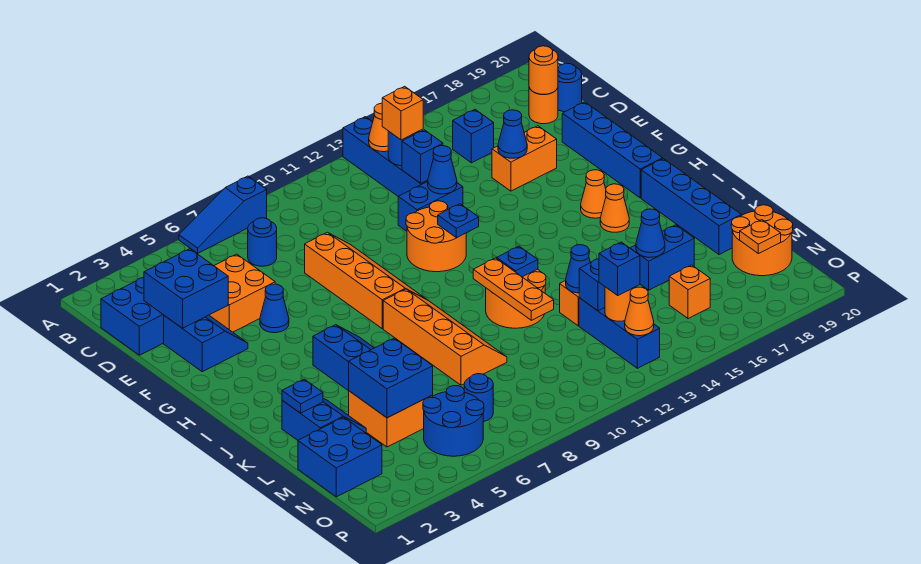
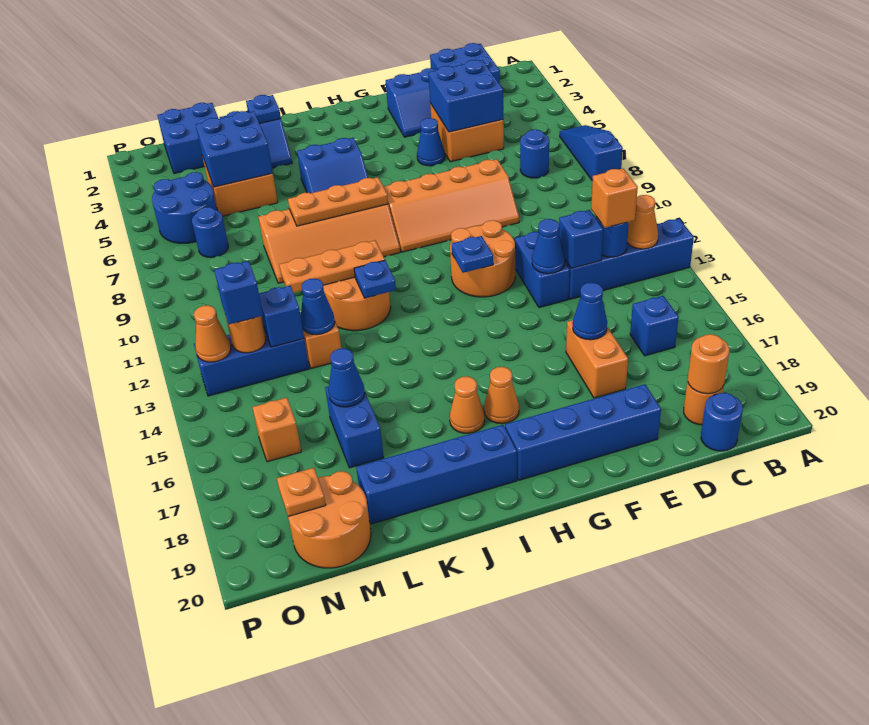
blue brick D2:E3 level 2 -> blue brick D4:E5 level 2
none -> orange plate I8:K8 level 2

